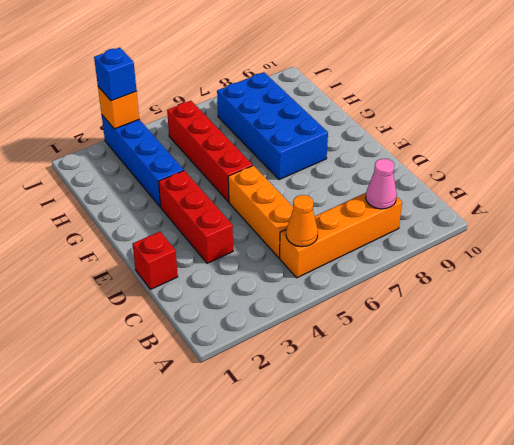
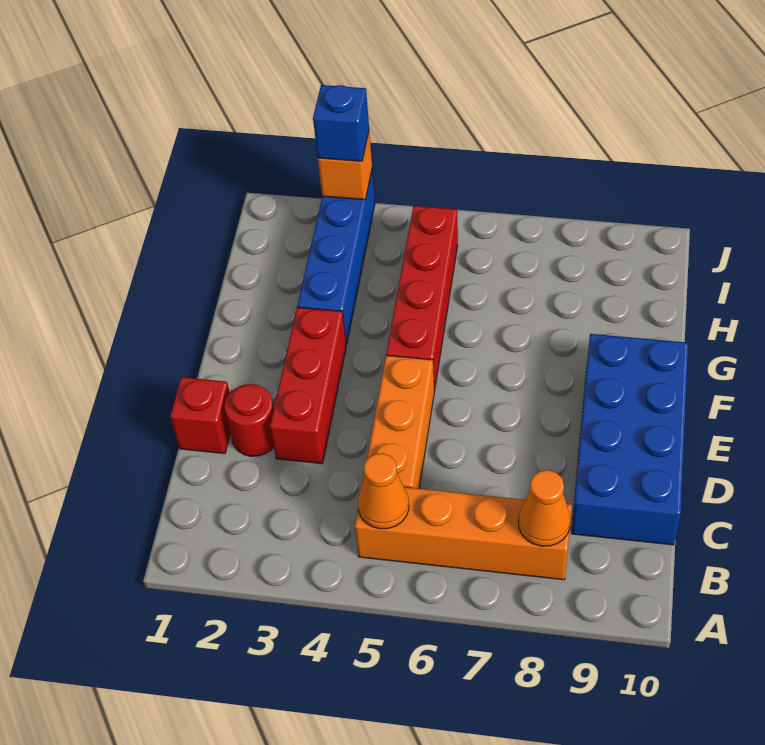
pink cone B8 level 2 -> orange cone B8 level 2
none -> red round brick D2 level 1
blue brick F7:I8 level 1 -> blue brick C9:F10 level 1

